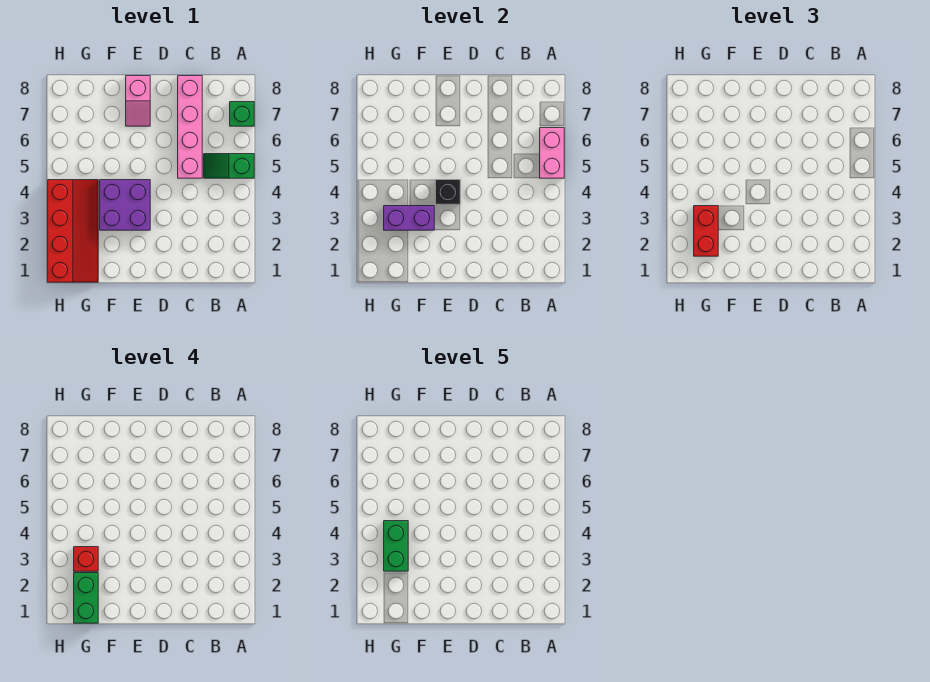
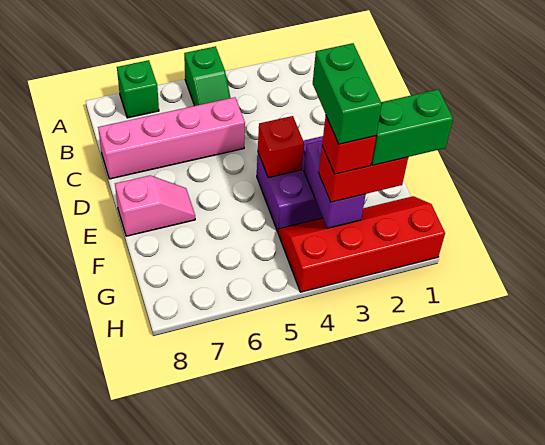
pink brick A5:A6 level 2 -> none
black brick E4 level 2 -> red brick E4 level 2
green brick G3:G4 level 5 -> green brick F3:G3 level 5

